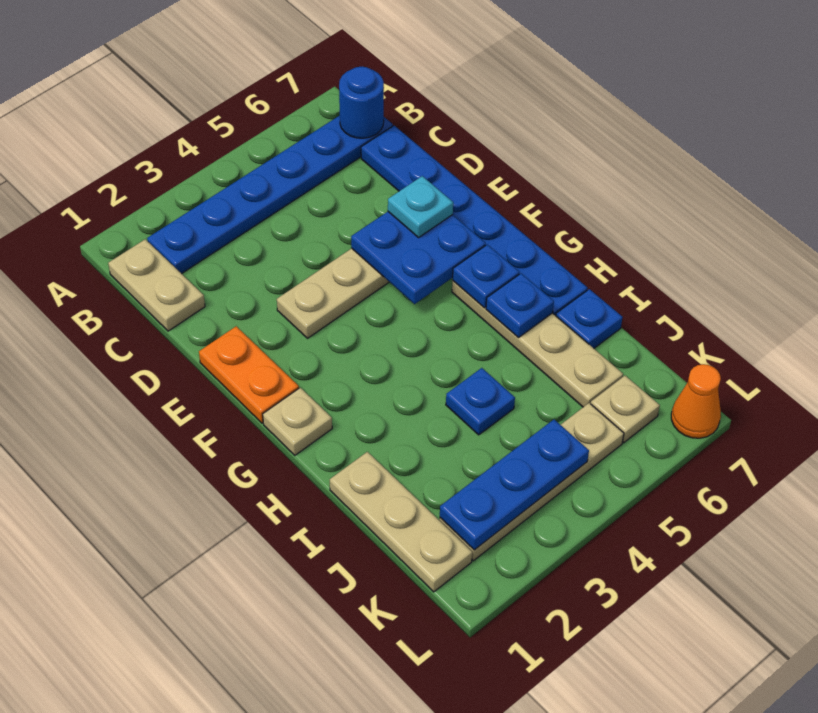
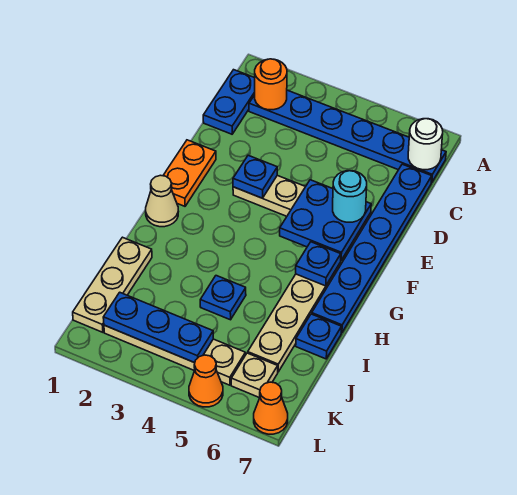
tan plate B1:C1 level 1 -> blue plate B1:C1 level 1
none -> orange round brick B2 level 2
blue round brick B7 level 2 -> white round brick B7 level 2
cyan plate E6 level 3 -> cyan round brick E6 level 3
tan plate G1 level 1 -> tan cone G1 level 1
blue plate H6 level 2 -> blue plate E3 level 2
none -> orange cone L5 level 1

